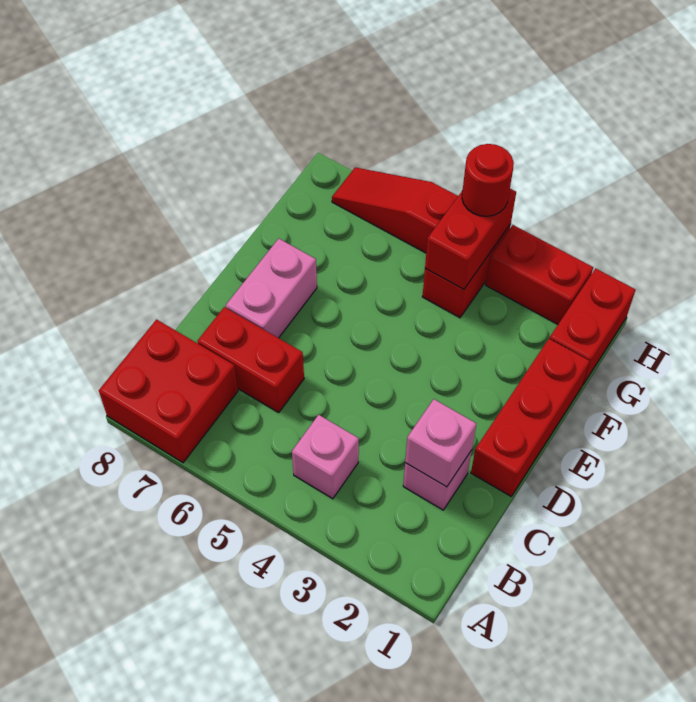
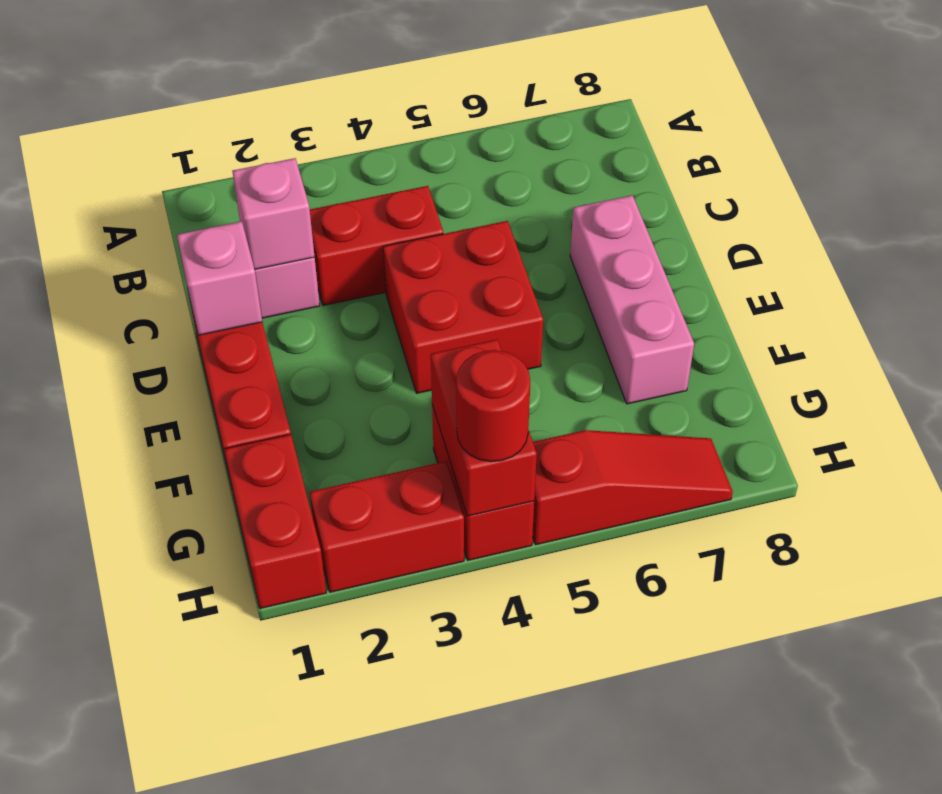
red brick A7:B8 level 1 -> red brick D4:E5 level 1
pink brick B4 level 1 -> pink brick D1 level 2
red brick C6:C7 level 1 -> red brick C3:C4 level 1
pink brick D7:E7 level 1 -> pink brick D7:F7 level 1

